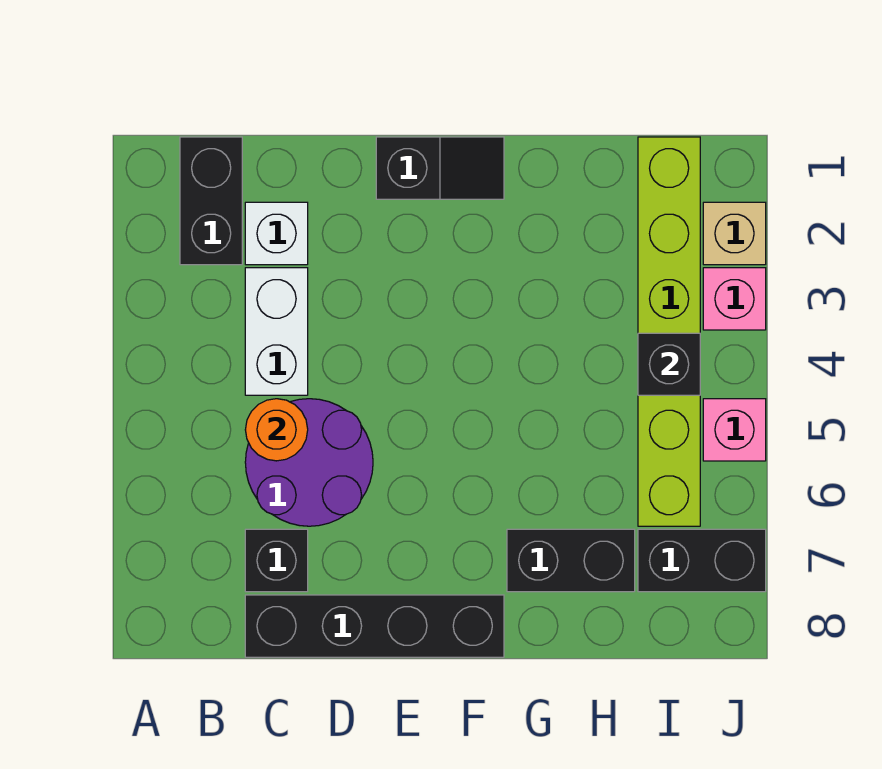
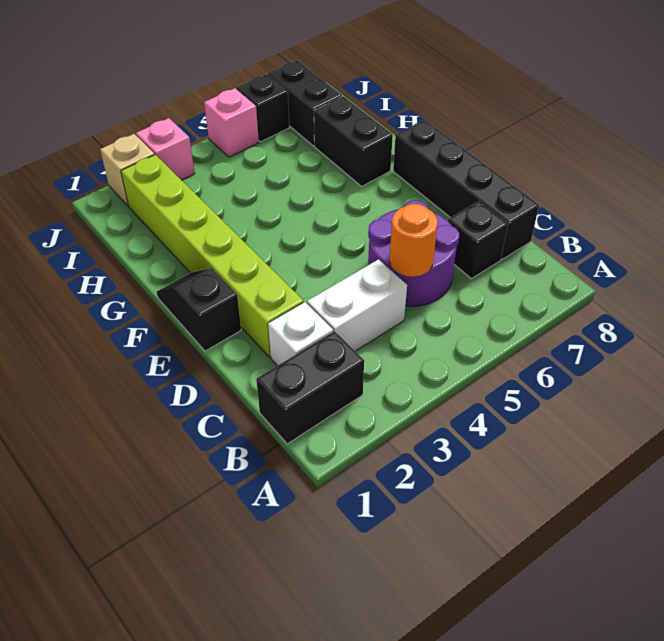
lime brick I1:I6 level 1 -> lime brick D2:I2 level 1
black brick I4 level 2 -> black brick J6 level 1

